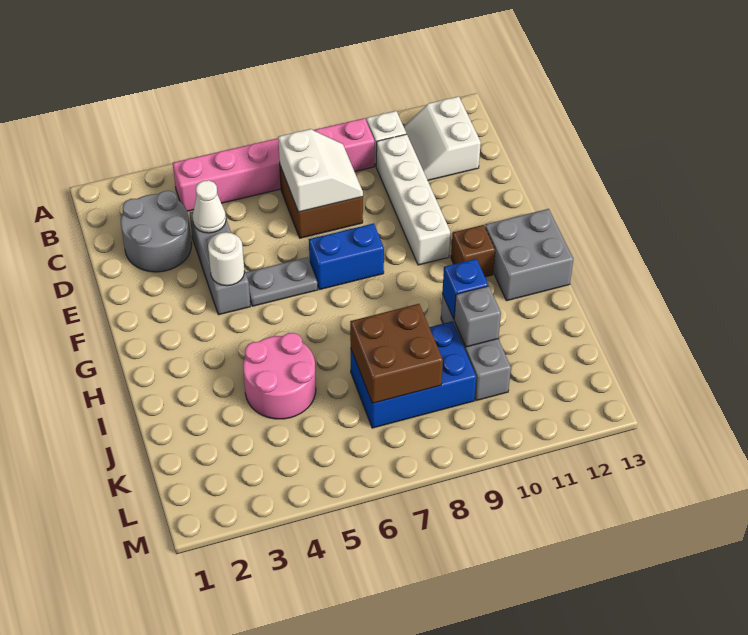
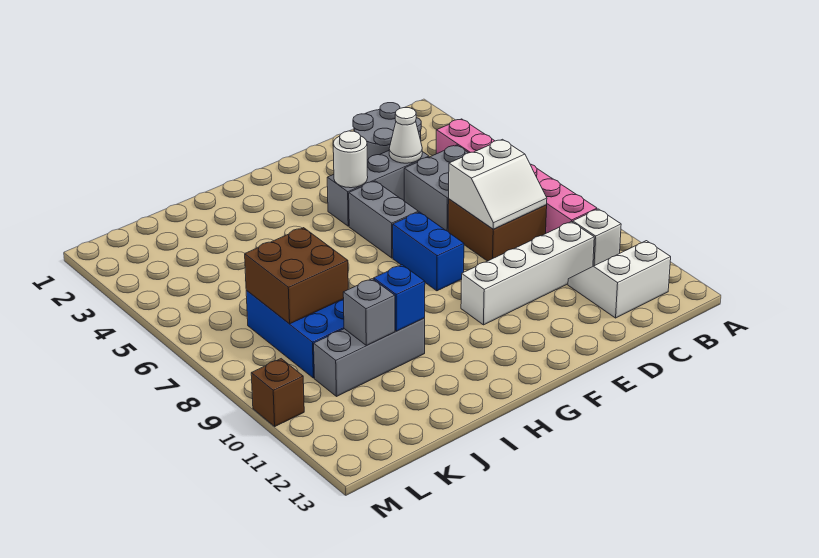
grey plate F5:F6 level 1 -> grey brick F5:F6 level 1
brown brick G11 level 1 -> brown brick M10 level 1
grey brick G12:H13 level 1 -> grey brick C5:D6 level 1
pink round brick I4:J5 level 1 -> none

